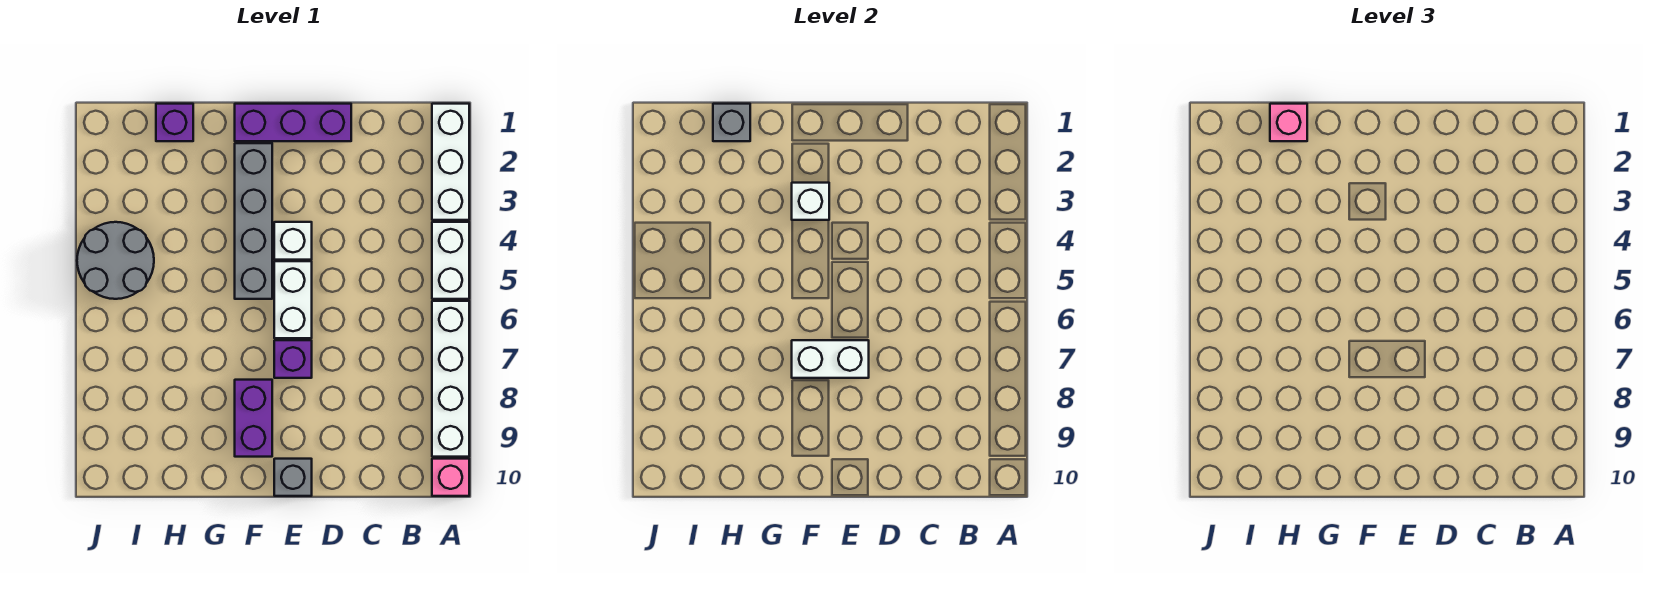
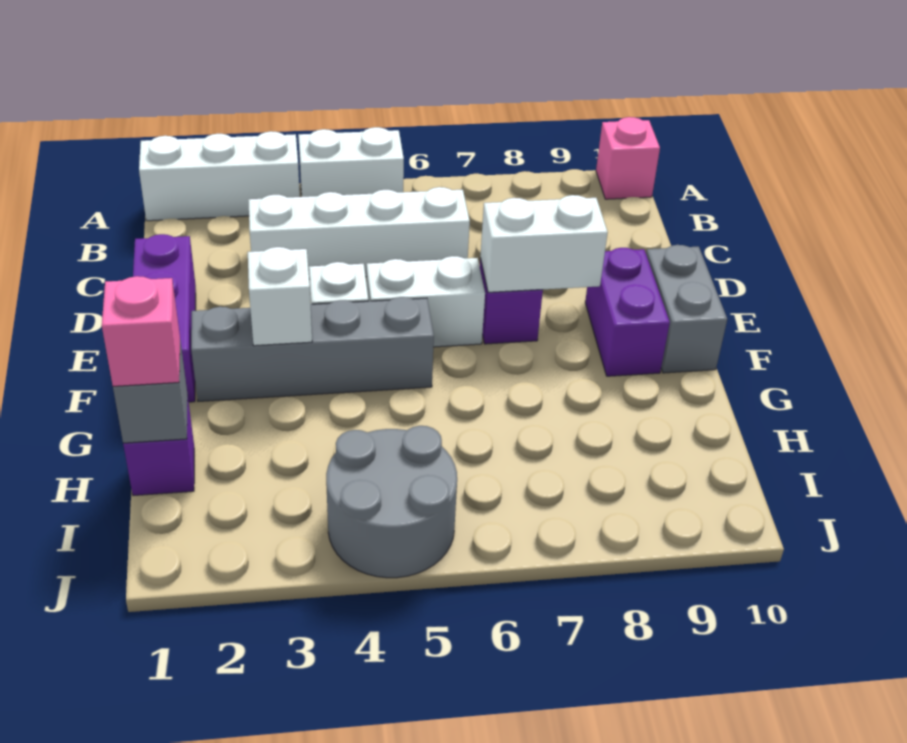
white brick A6:A9 level 1 -> white brick C3:C6 level 1
white brick E7:F7 level 2 -> white brick E7:E8 level 2
grey brick E10 level 1 -> grey brick E10:F10 level 1
purple brick F8:F9 level 1 -> purple brick E9:F9 level 1

